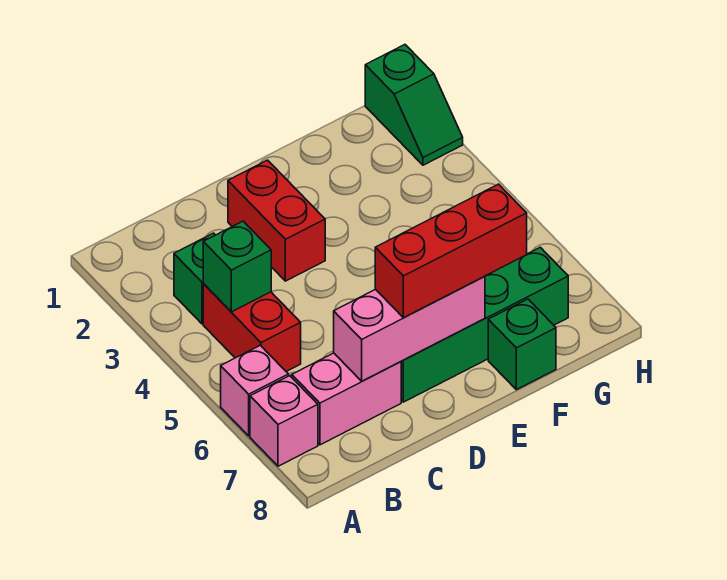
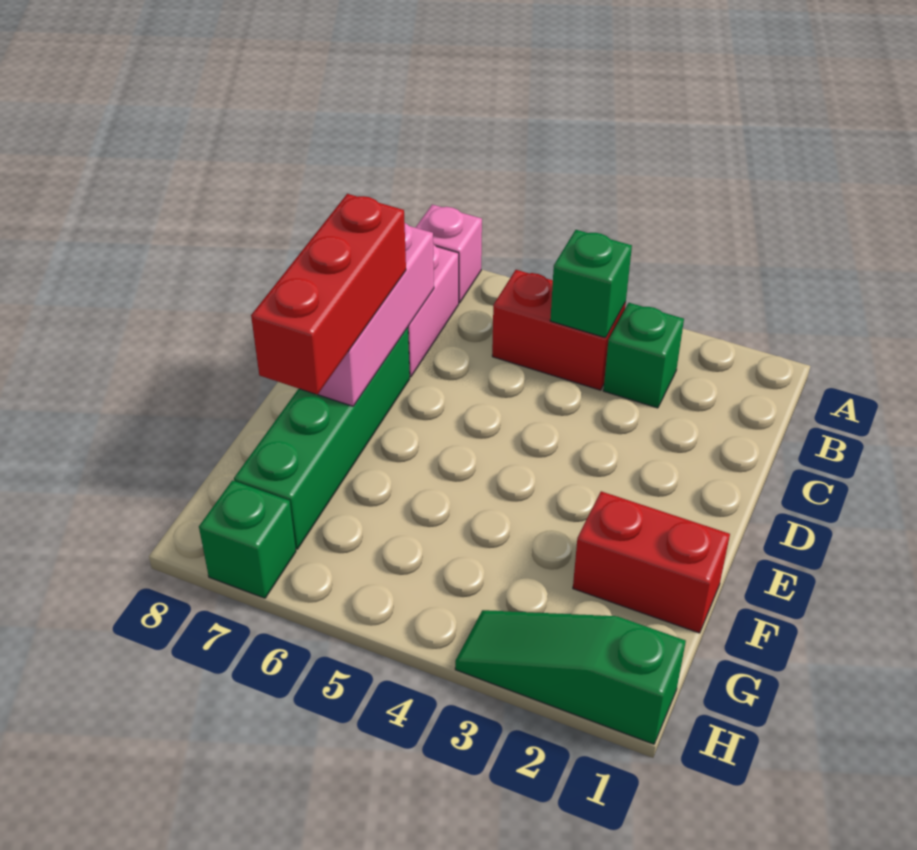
pink brick A6 level 1 -> none
red brick D2:D3 level 1 -> red brick F1:F2 level 1
green brick F8 level 1 -> green brick H7 level 1
green slope H1:H2 level 1 top 1 -> green slope H1:H3 level 1 top 1

